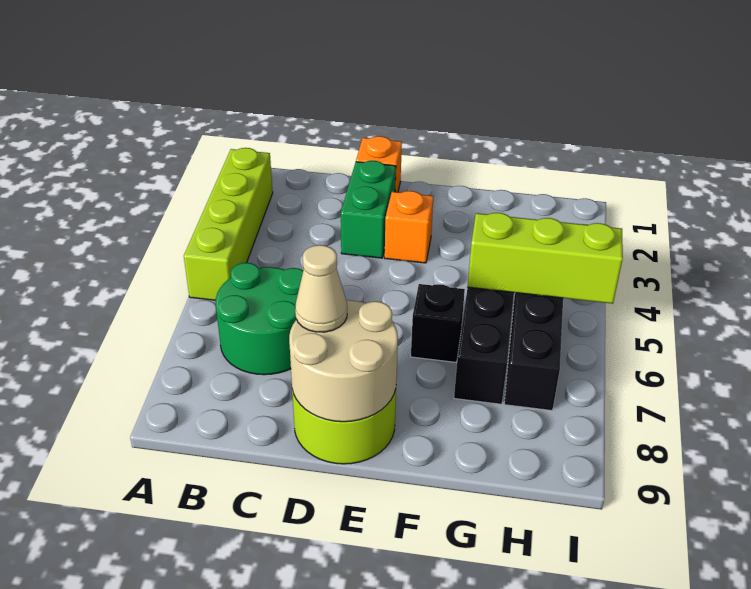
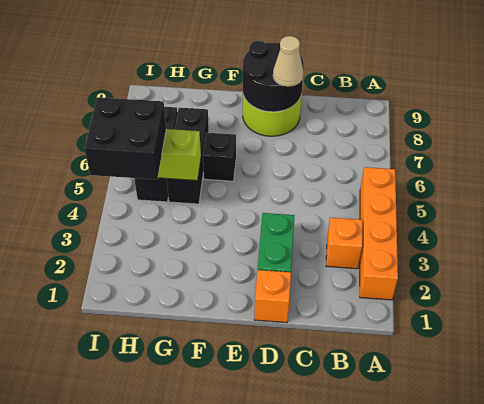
lime brick A2:A5 level 1 -> orange brick A2:A5 level 1
green round brick B6:C7 level 1 -> none
tan round brick D8:E9 level 2 -> black round brick D8:E9 level 2
orange brick E3 level 1 -> orange brick B3 level 1
none -> black brick H4:I5 level 3

